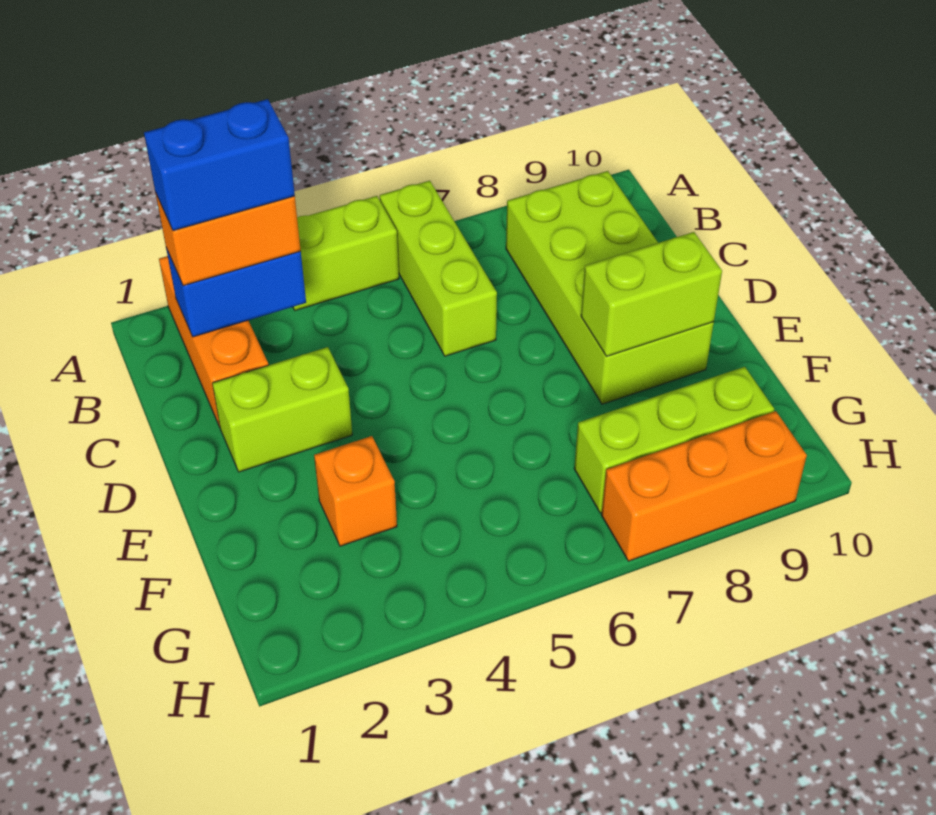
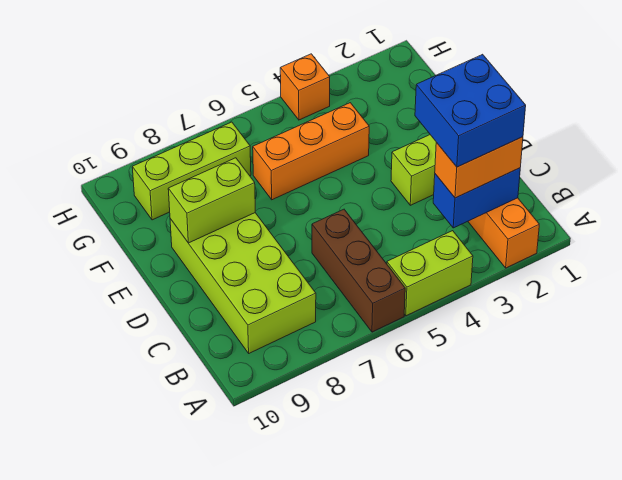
lime brick A6:C6 level 1 -> brown brick A6:C6 level 1
blue brick B2:B3 level 4 -> blue brick B2:C3 level 4
orange brick F3 level 1 -> orange brick H4 level 1
orange brick H7:H9 level 1 -> orange brick F4:F6 level 1

